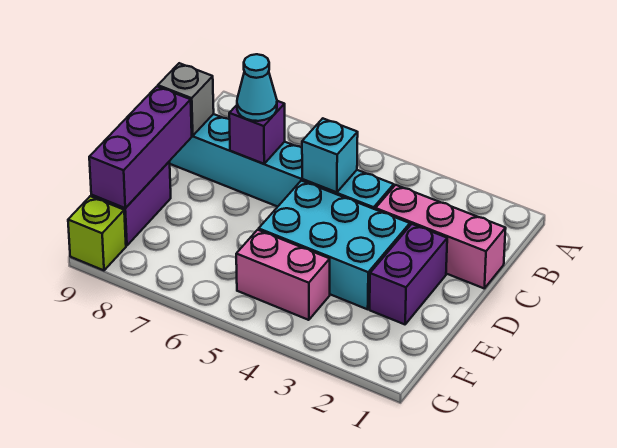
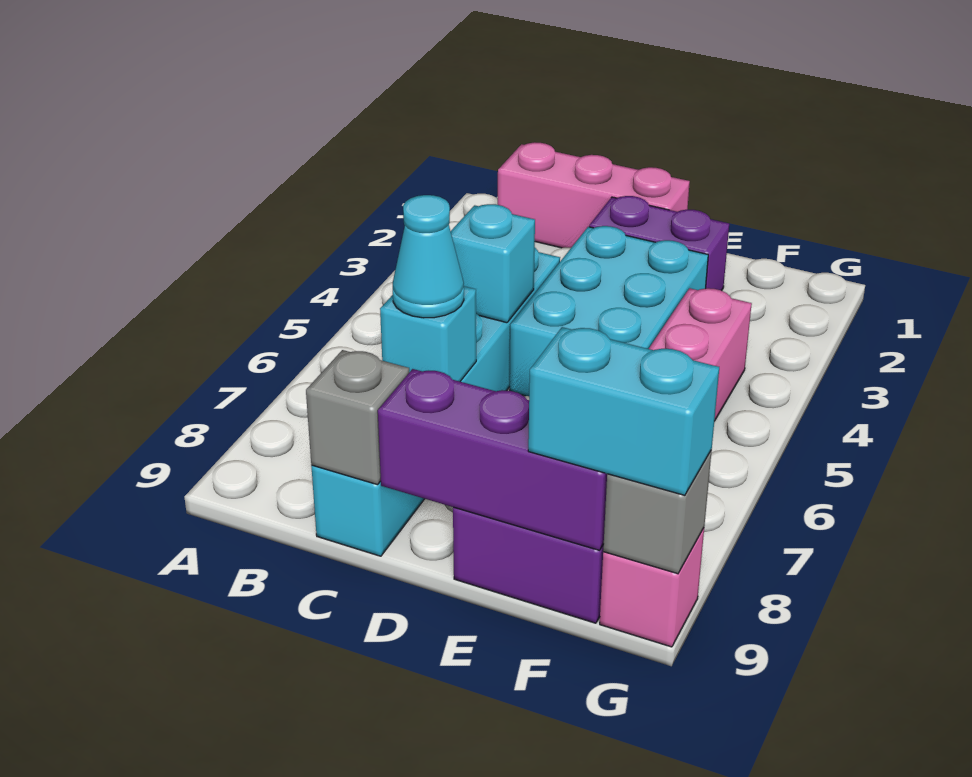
pink brick C1:C3 level 1 -> pink brick B1:D1 level 1
purple brick C7 level 2 -> cyan brick C7 level 2
none -> cyan brick F9:G9 level 3
lime brick G9 level 1 -> pink brick G9 level 1
none -> grey brick G9 level 2

